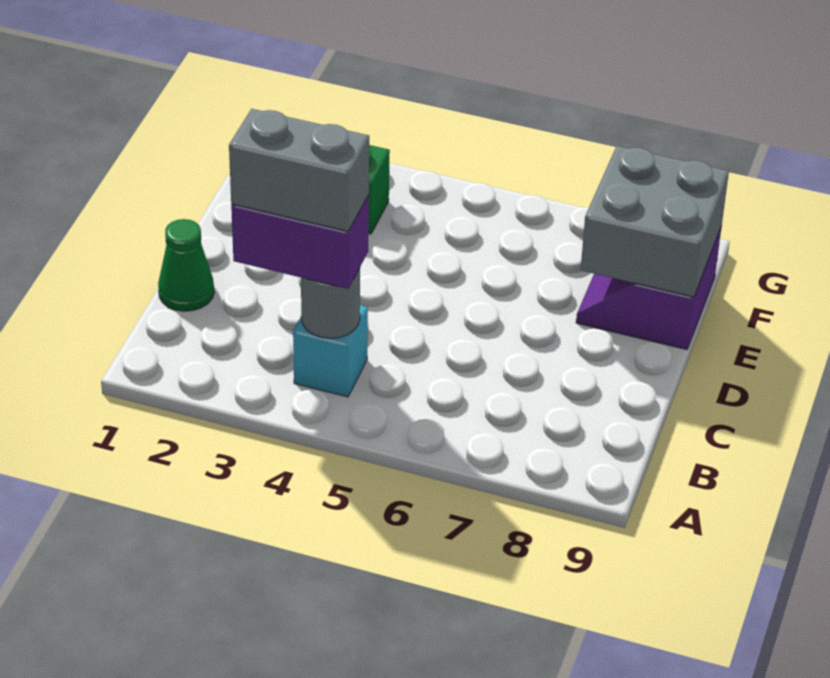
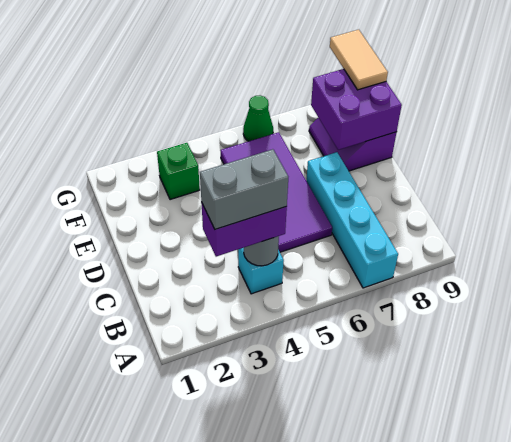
none -> cyan brick A7:D7 level 1
green cone C1 level 1 -> green cone G6 level 1
none -> purple tile C5:F6 level 1
grey brick E8:F9 level 2 -> purple brick E8:F9 level 2
none -> tan tile F9:G9 level 3

